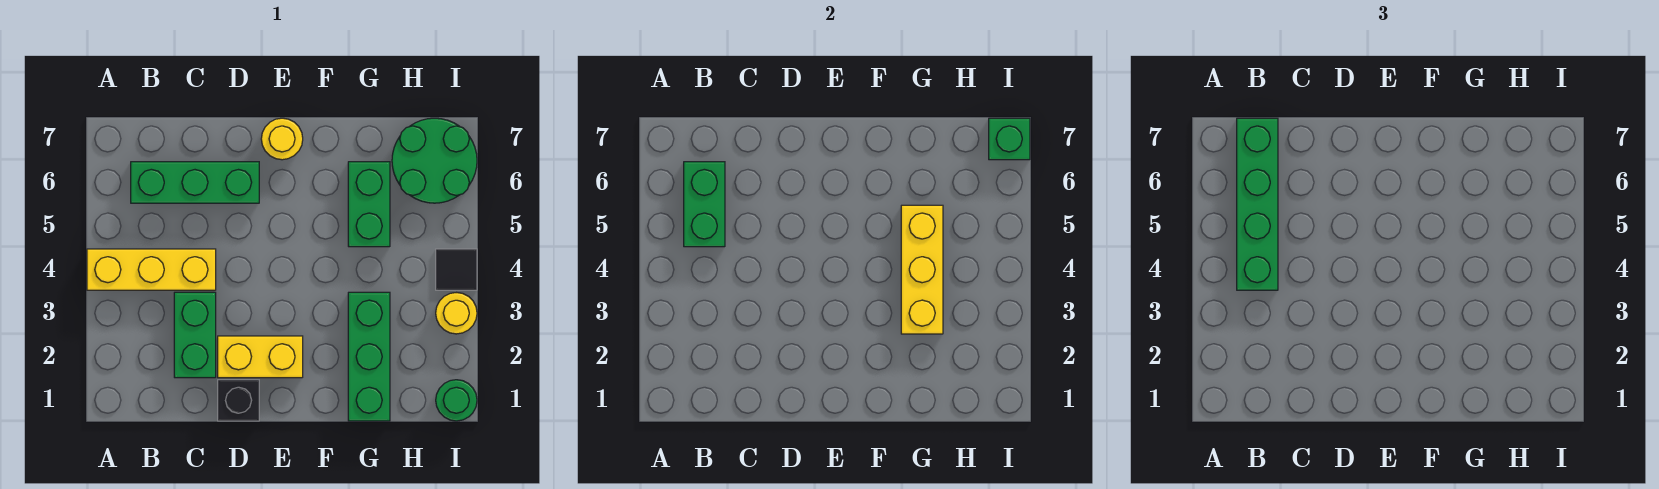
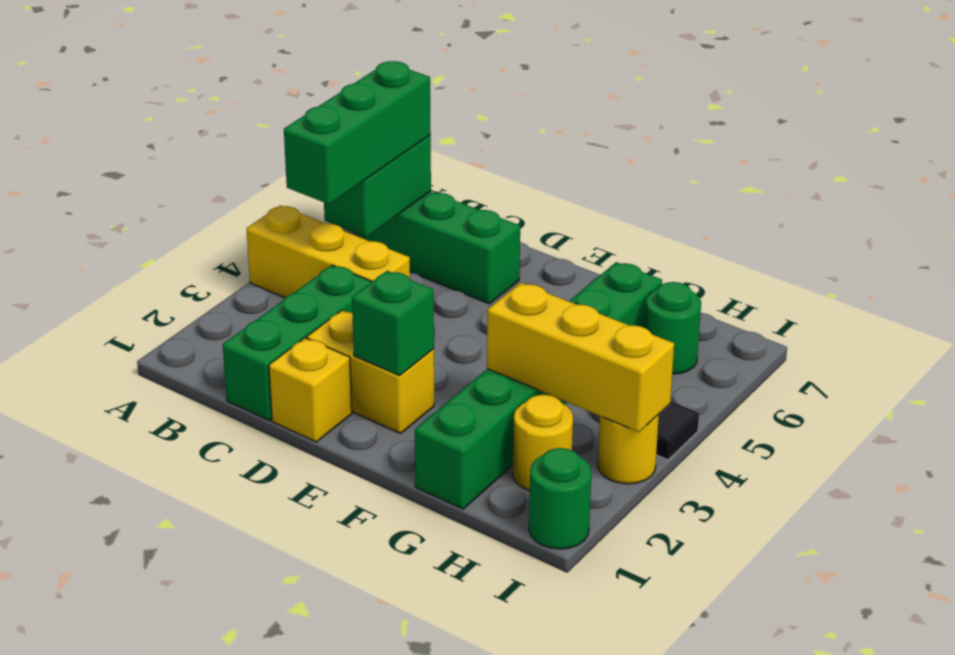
green brick B4:B7 level 3 -> green brick B4:B6 level 3
green brick C2:C3 level 1 -> green brick C1:C3 level 1
black brick D1 level 1 -> yellow brick D1 level 1
yellow round brick E7 level 1 -> yellow round brick H2 level 1
yellow brick G3:G5 level 2 -> yellow brick G3:I3 level 2
green round brick H6:I7 level 1 -> green round brick H6 level 1
green brick I7 level 2 -> green brick E2 level 2

